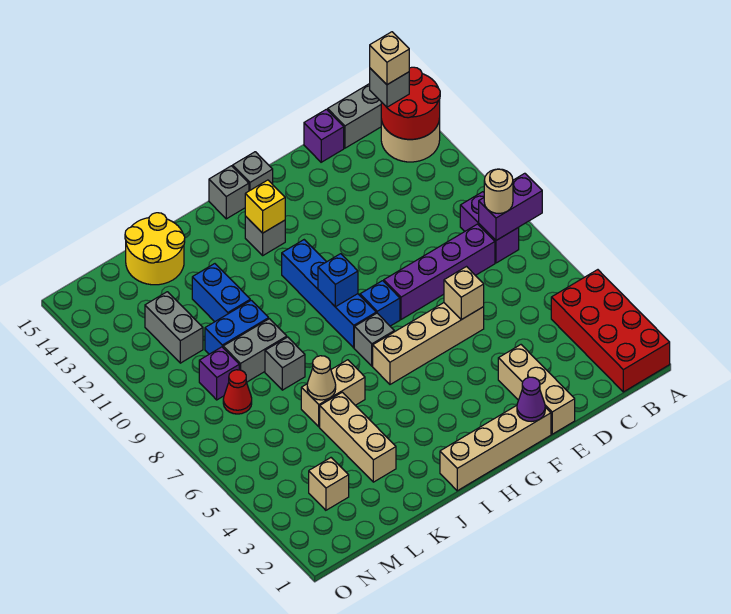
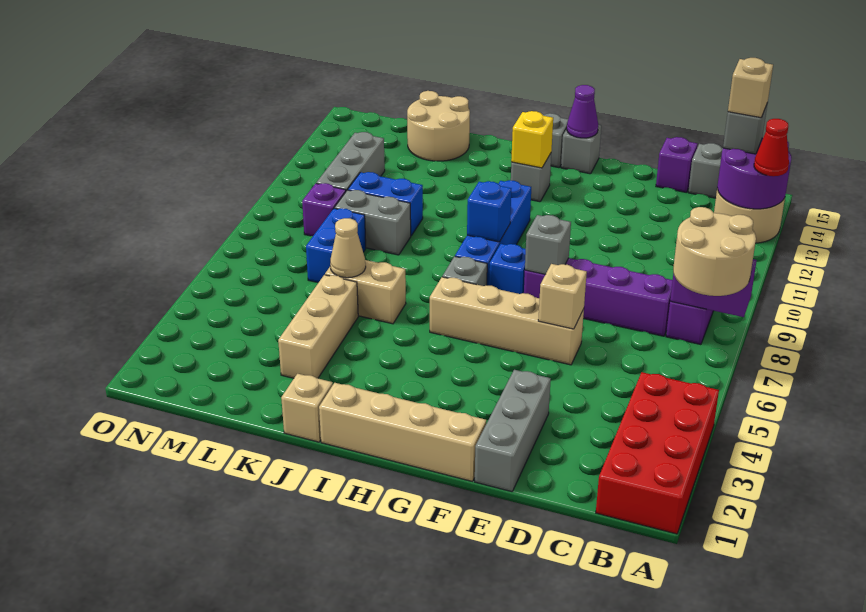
red round brick A13:B14 level 2 -> purple round brick A13:B14 level 2
tan round brick B8 level 3 -> tan round brick A7:B8 level 3
tan brick E1:E3 level 1 -> grey brick E1:E3 level 1
purple cone F1 level 2 -> purple cone G15 level 2
grey brick K8 level 1 -> grey brick F8 level 2
blue brick K11:K12 level 1 -> blue brick L7:L8 level 1
yellow round brick K14:L15 level 1 -> tan round brick K14:L15 level 1
tan brick M3 level 1 -> tan brick J1 level 1
red cone M8 level 1 -> red cone A13 level 3
grey brick M11:M12 level 1 -> grey brick M10:M12 level 1

